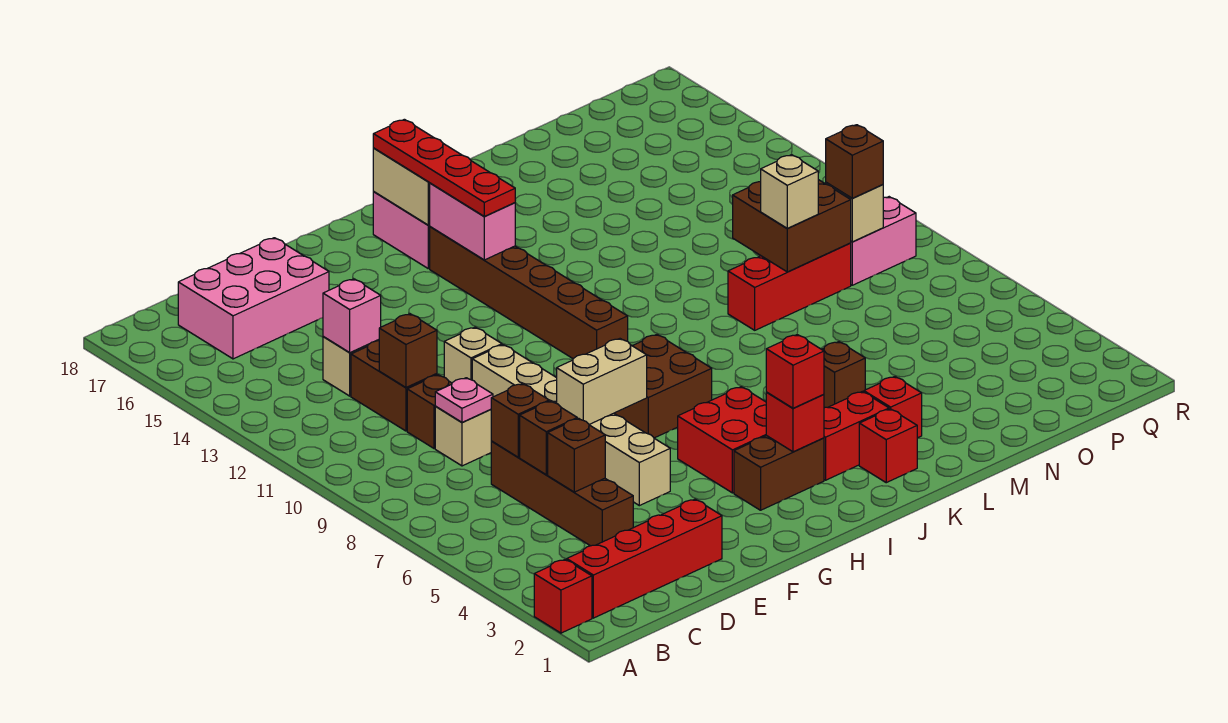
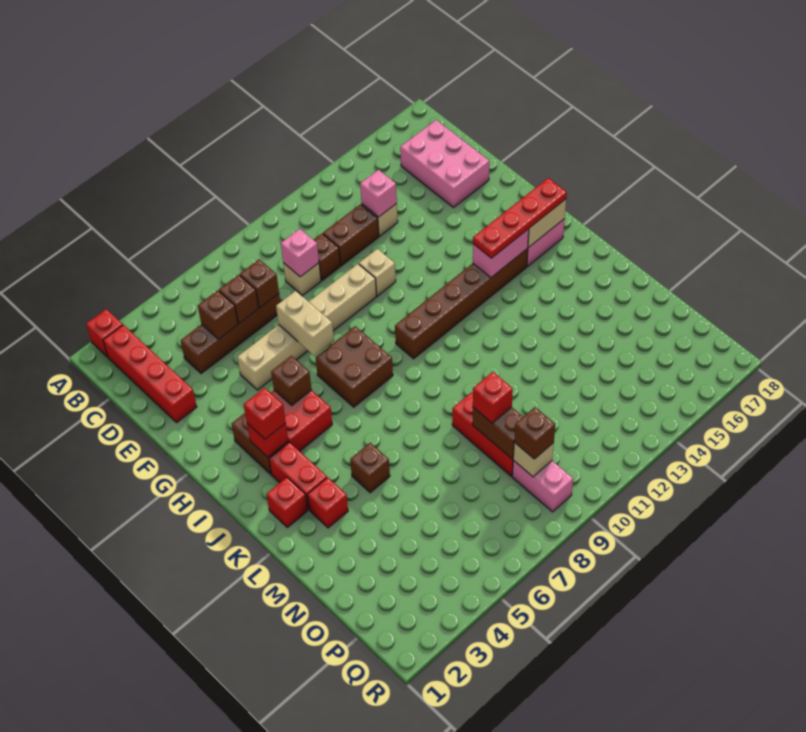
pink plate D9 level 2 -> pink brick D9 level 2
brown brick D11 level 2 -> brown brick H5 level 2
brown brick N9:O10 level 2 -> brown brick N9:O9 level 2
tan brick N9 level 3 -> red brick N9 level 3

